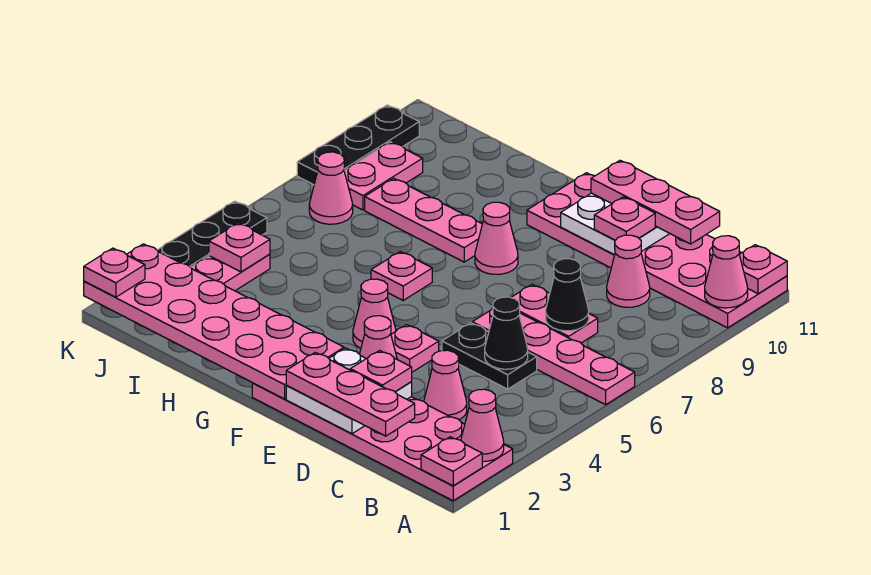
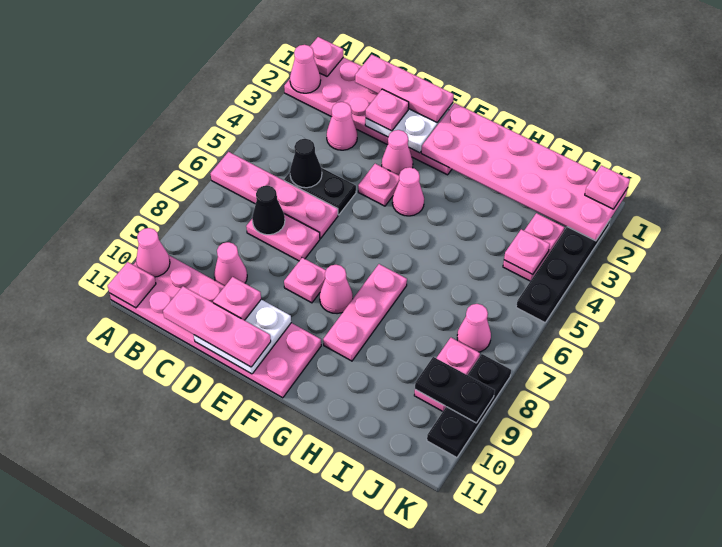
pink plate G6 level 1 -> pink plate E8 level 1
pink plate G8:I8 level 1 -> pink plate G7:G9 level 1
none -> black plate J9:K9 level 2

